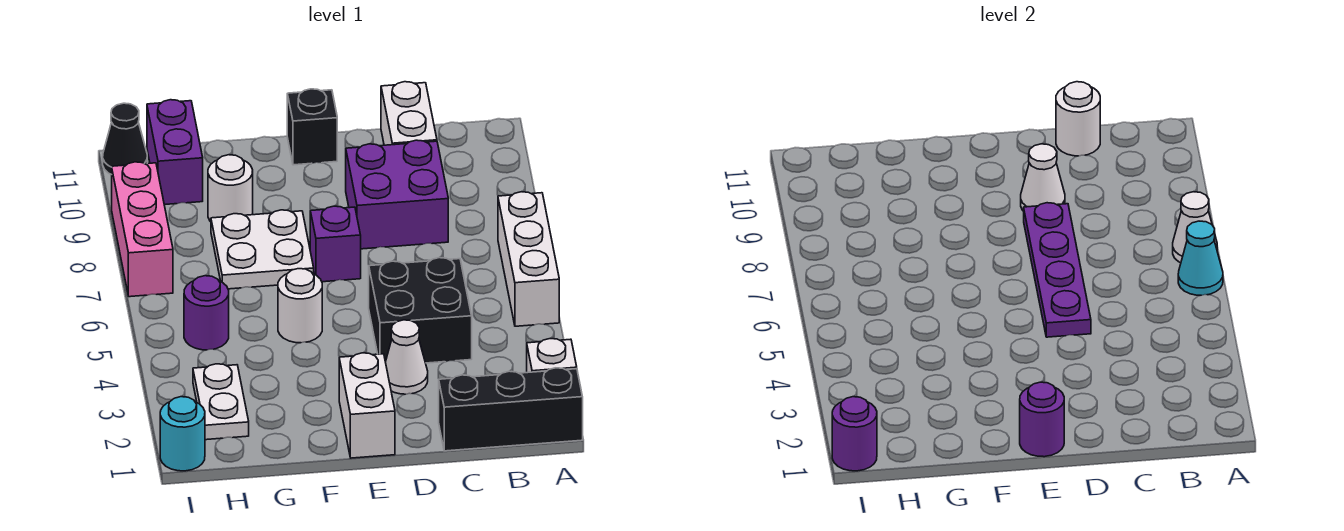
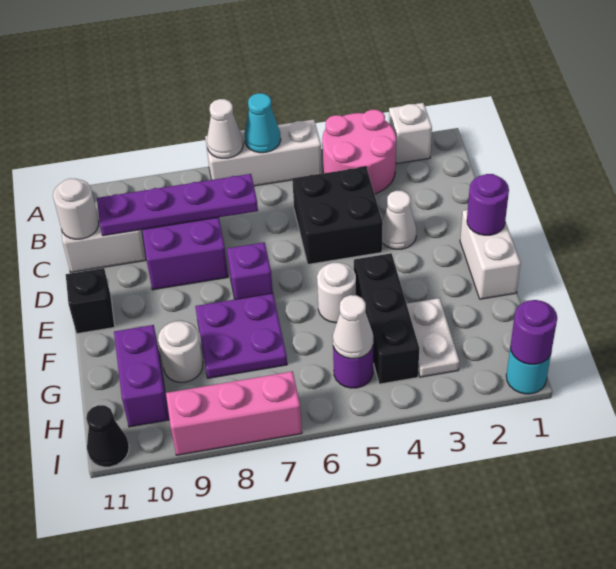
black brick A1:C1 level 1 -> black brick F4:H4 level 1
none -> pink round brick A3:B4 level 1
purple plate D5:D8 level 2 -> purple plate C7:C10 level 2
white cone D9 level 2 -> white cone H5 level 2
white brick E1:E2 level 1 -> white brick E1:F1 level 1
white plate F7:G8 level 1 -> purple plate F7:G8 level 1
white plate H2:H3 level 1 -> white plate G3:H3 level 1
purple brick H10:H11 level 1 -> purple brick G10:H10 level 1

